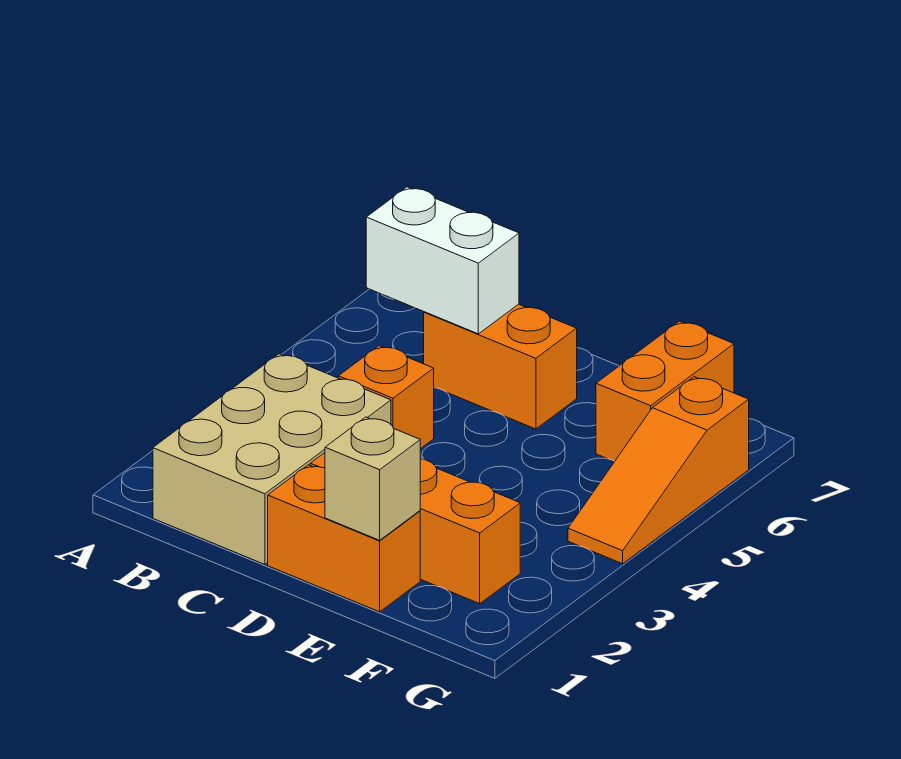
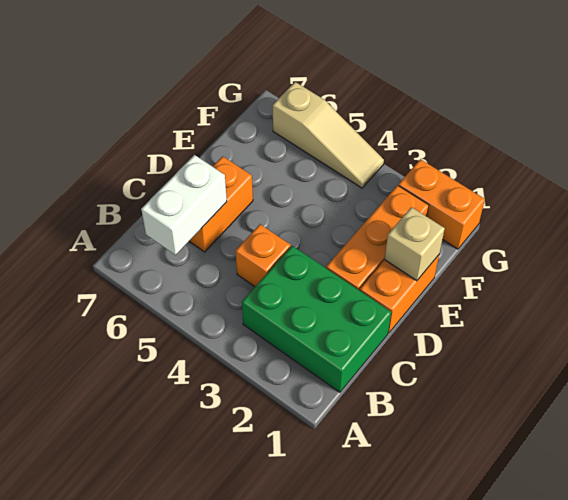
tan brick B1:C3 level 1 -> green brick B1:C3 level 1
orange brick F6:F7 level 1 -> orange brick G1:G2 level 1
orange slope G4:G6 level 1 top 6 -> tan slope G4:G6 level 1 top 6

